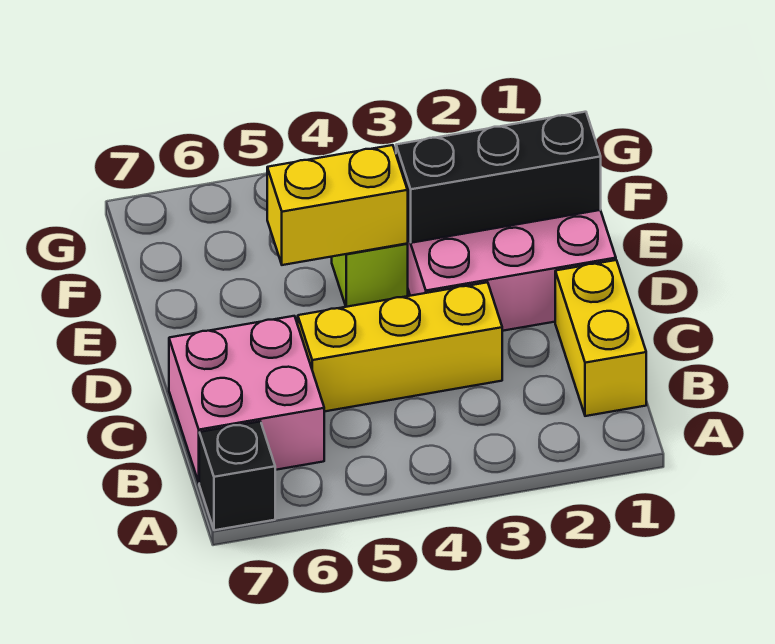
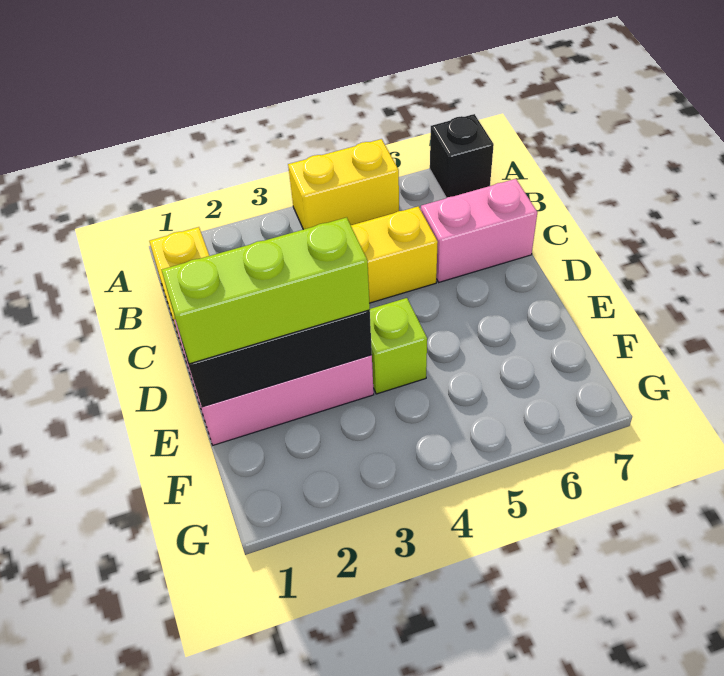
pink brick B6:C7 level 1 -> pink brick C6:C7 level 1
none -> lime brick E1:E3 level 3
yellow brick E4:E5 level 2 -> yellow brick A4:A5 level 1

